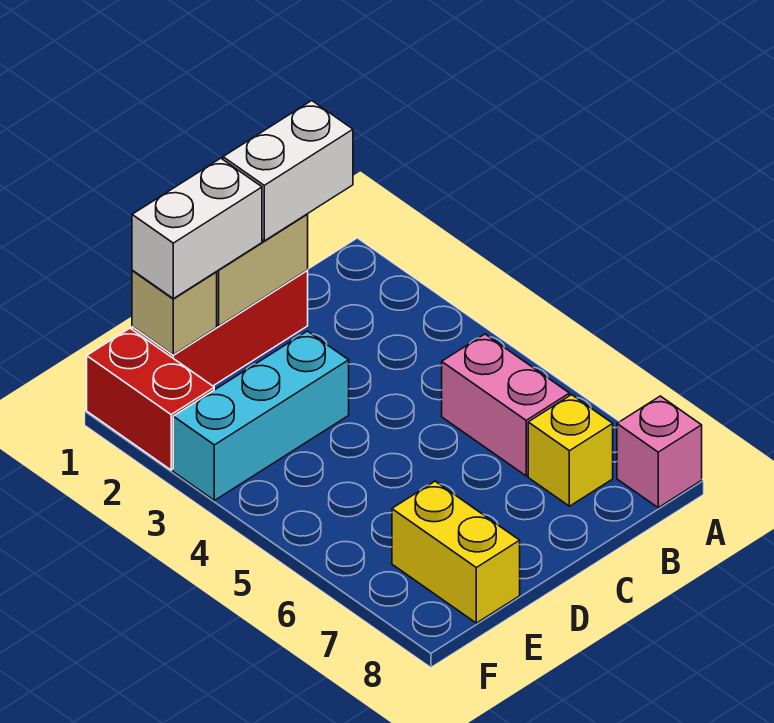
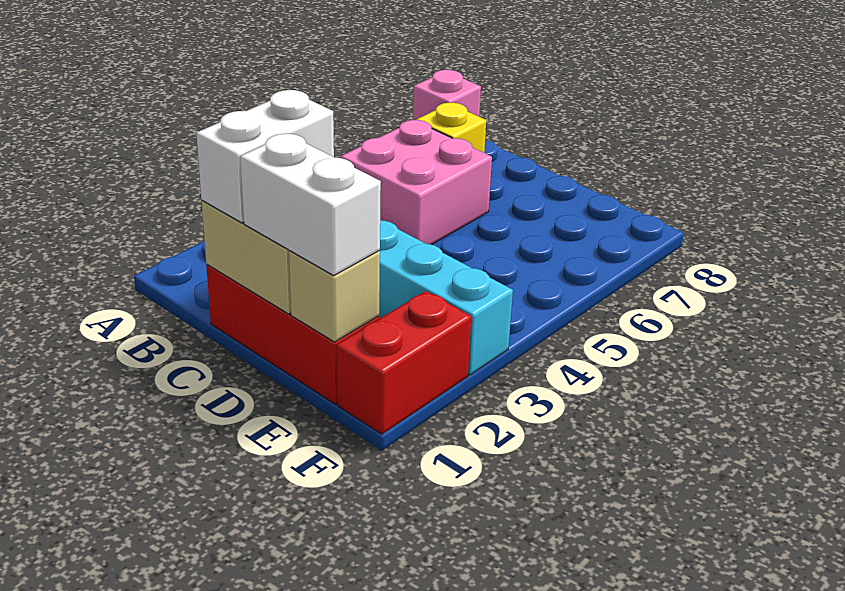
white brick B1:C1 level 3 -> white brick C1:C2 level 3
pink brick B5:B6 level 1 -> pink brick B5:C6 level 1
yellow brick E7:E8 level 1 -> none

